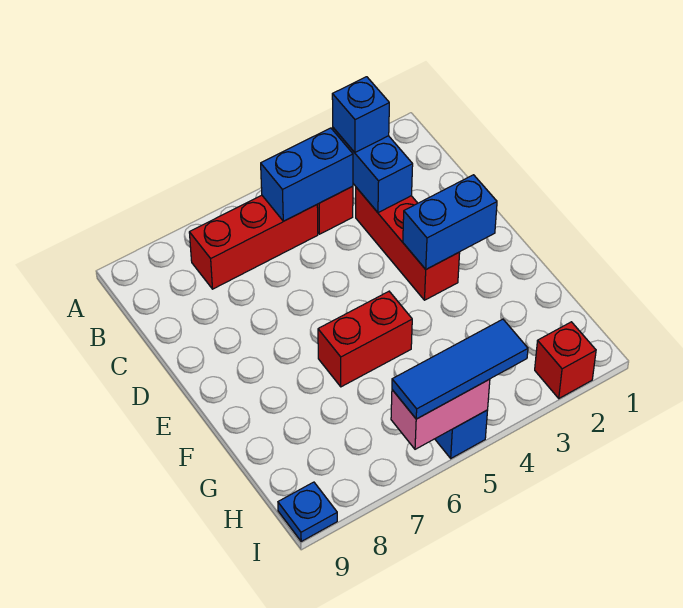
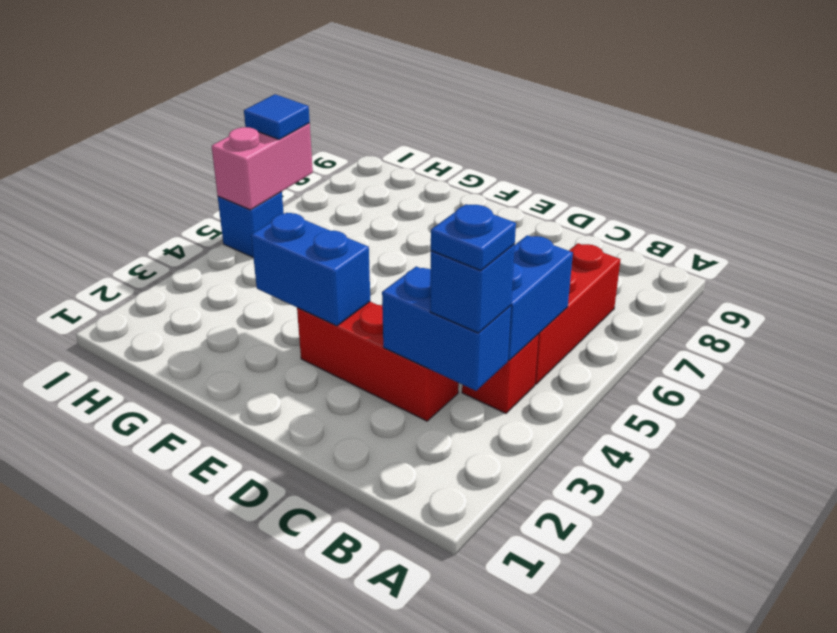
blue brick E2:E3 level 2 -> blue brick E3:F3 level 2
red brick F5:F6 level 1 -> none
red brick I2 level 1 -> none
blue tile I4:I6 level 3 -> blue tile I6 level 3
blue plate I9 level 1 -> blue plate B3 level 4

